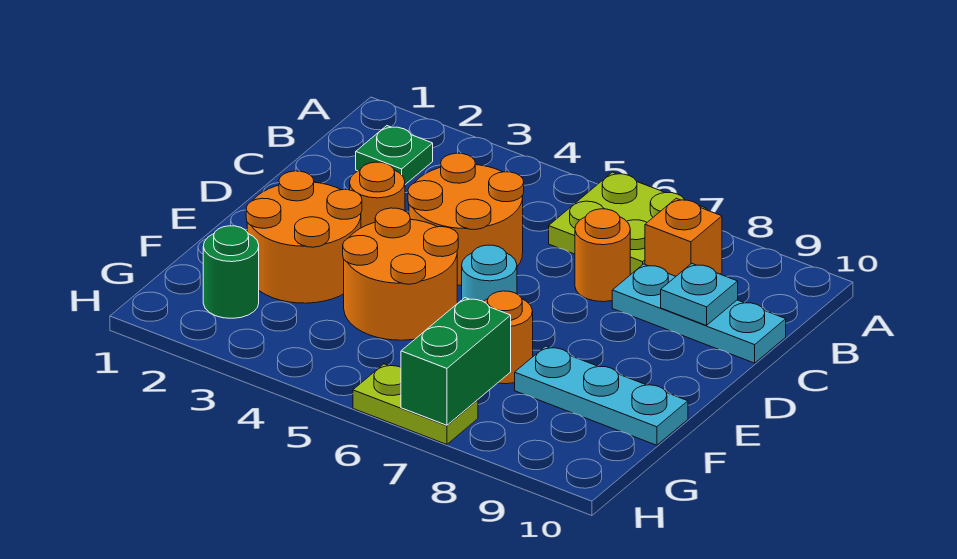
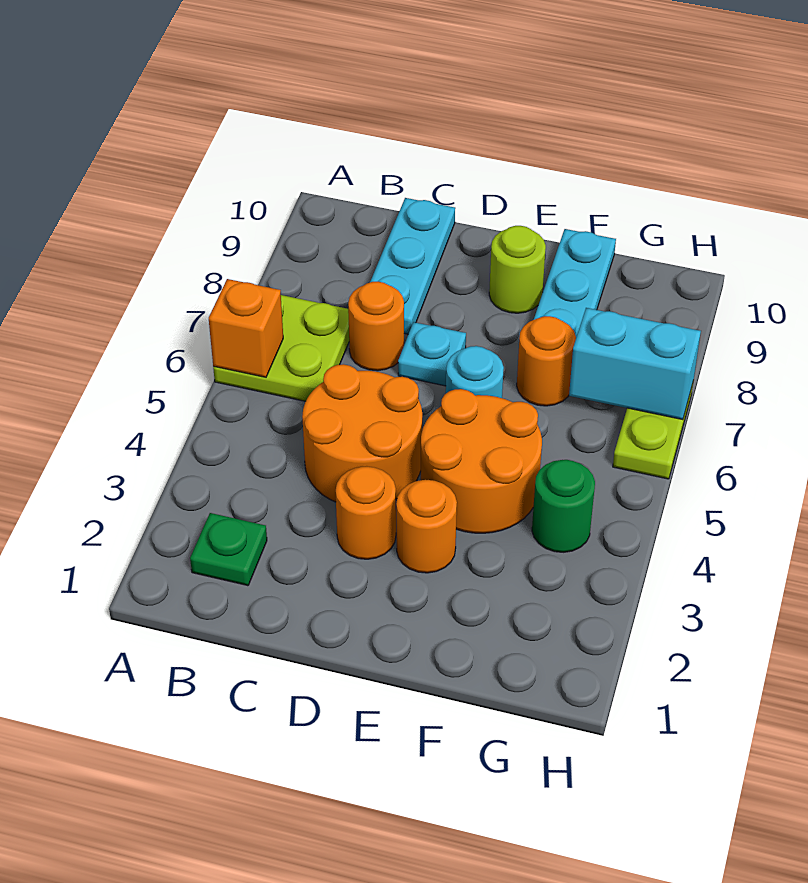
orange brick B8 level 1 -> orange brick A6 level 2
cyan plate C9 level 2 -> cyan plate D7 level 1
orange round brick E2:F3 level 1 -> orange round brick E3 level 1
none -> lime round brick E9 level 1
green round brick G2 level 1 -> green round brick G4 level 1
green brick G7:H7 level 2 -> cyan brick G7:H7 level 2

